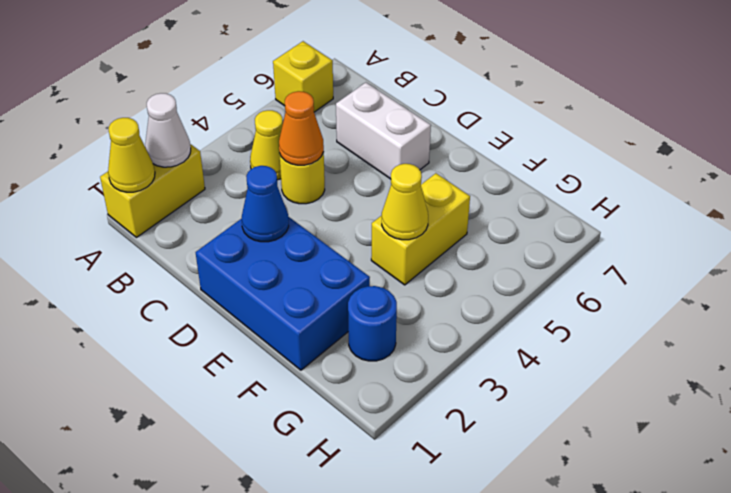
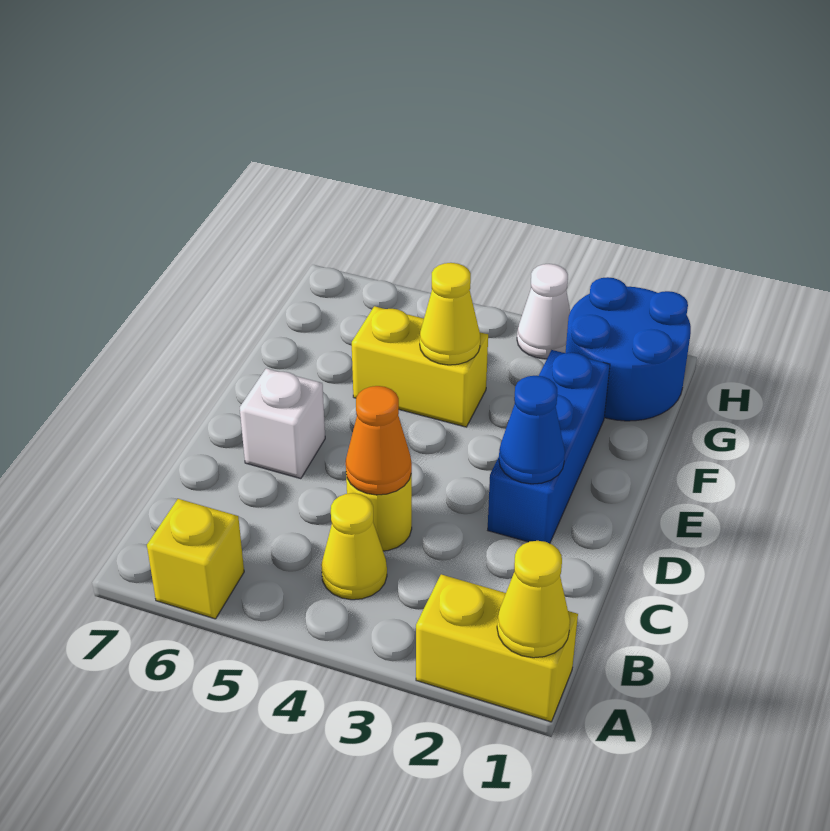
white cone A2 level 2 -> white cone H3 level 1
white brick C6:D6 level 1 -> white brick D6 level 1
blue brick D1:F2 level 1 -> blue brick D2:F2 level 1
blue round brick G2 level 1 -> blue round brick G1:H2 level 1

